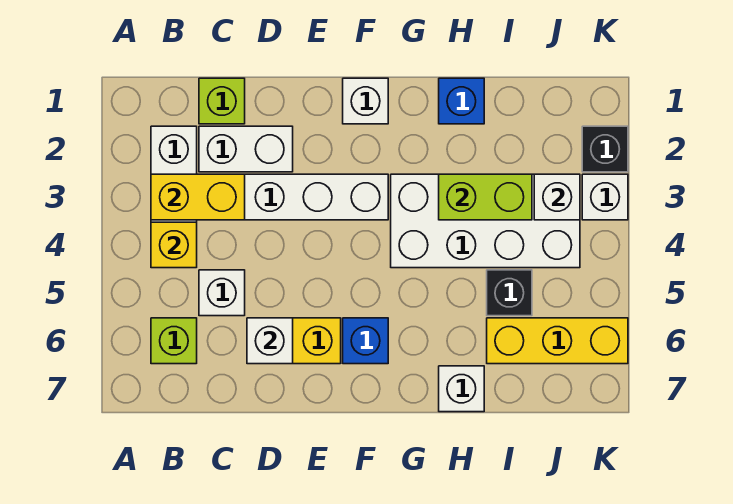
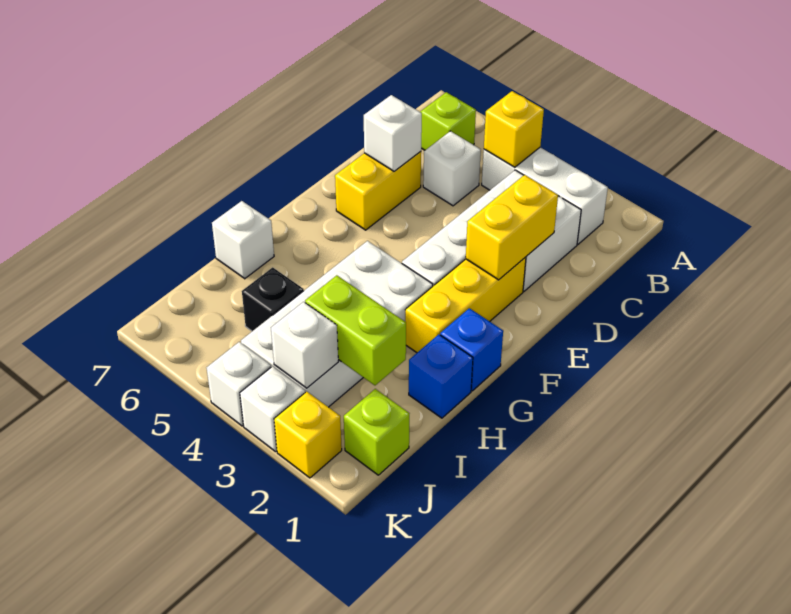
yellow brick B3:C3 level 2 -> yellow brick D2:E2 level 2
lime brick C1 level 1 -> lime brick J1 level 1
white brick F1 level 1 -> white brick K4 level 1
blue brick F6 level 1 -> blue brick G1 level 1
lime brick H3:I3 level 2 -> lime brick I2:I3 level 2
yellow brick I6:K6 level 1 -> yellow brick E2:G2 level 1
black brick K2 level 1 -> yellow brick K2 level 1

